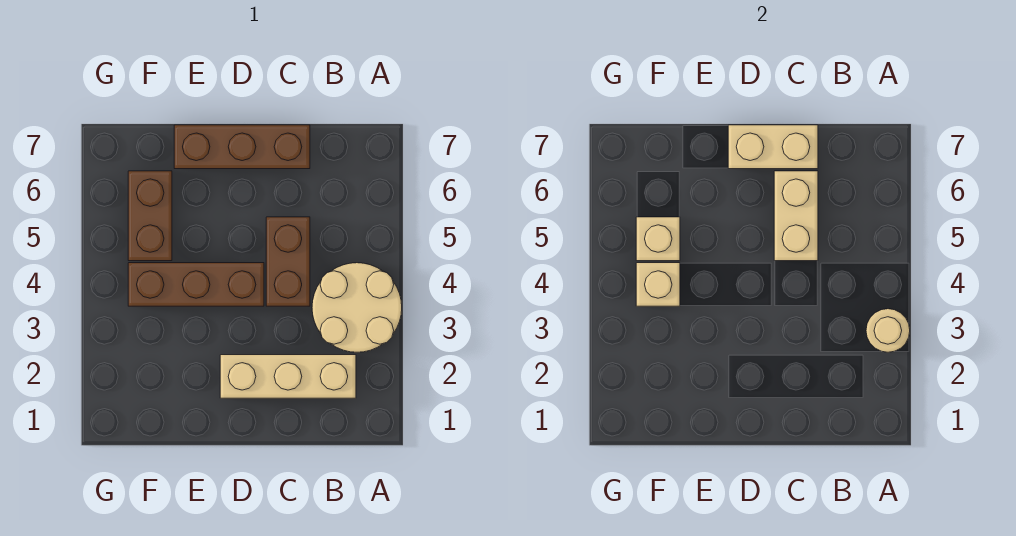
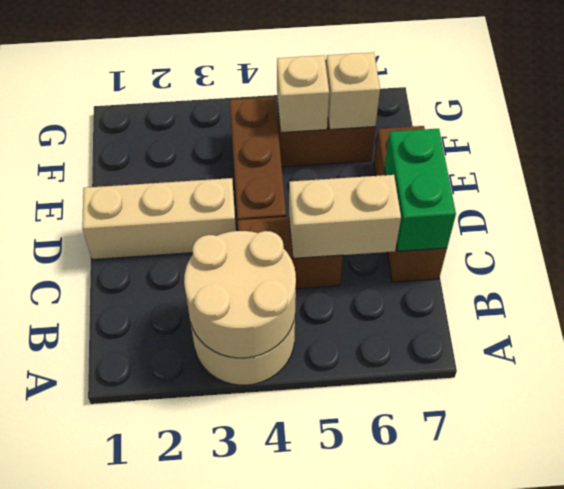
tan round brick A3 level 2 -> tan round brick A3:B4 level 2
tan brick B2:D2 level 1 -> tan brick D1:D3 level 1
tan brick C7:D7 level 2 -> green brick C7:D7 level 2
tan brick F4 level 2 -> tan brick F6 level 2

